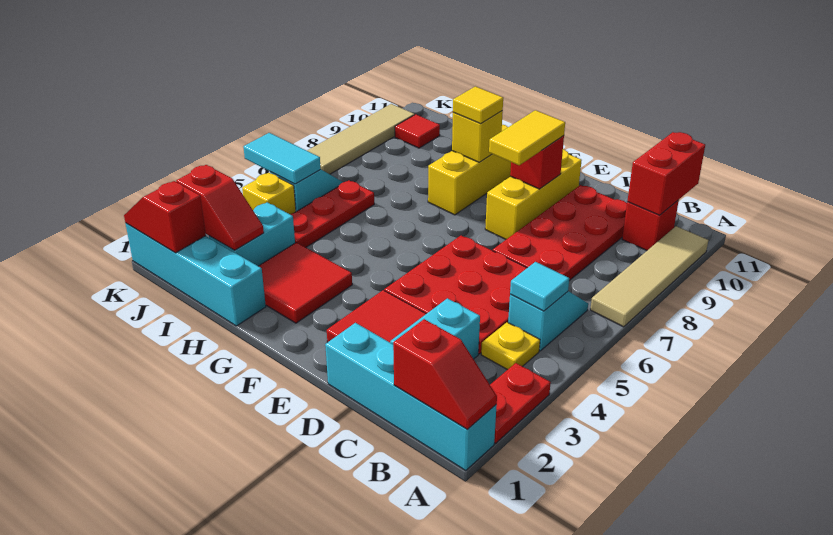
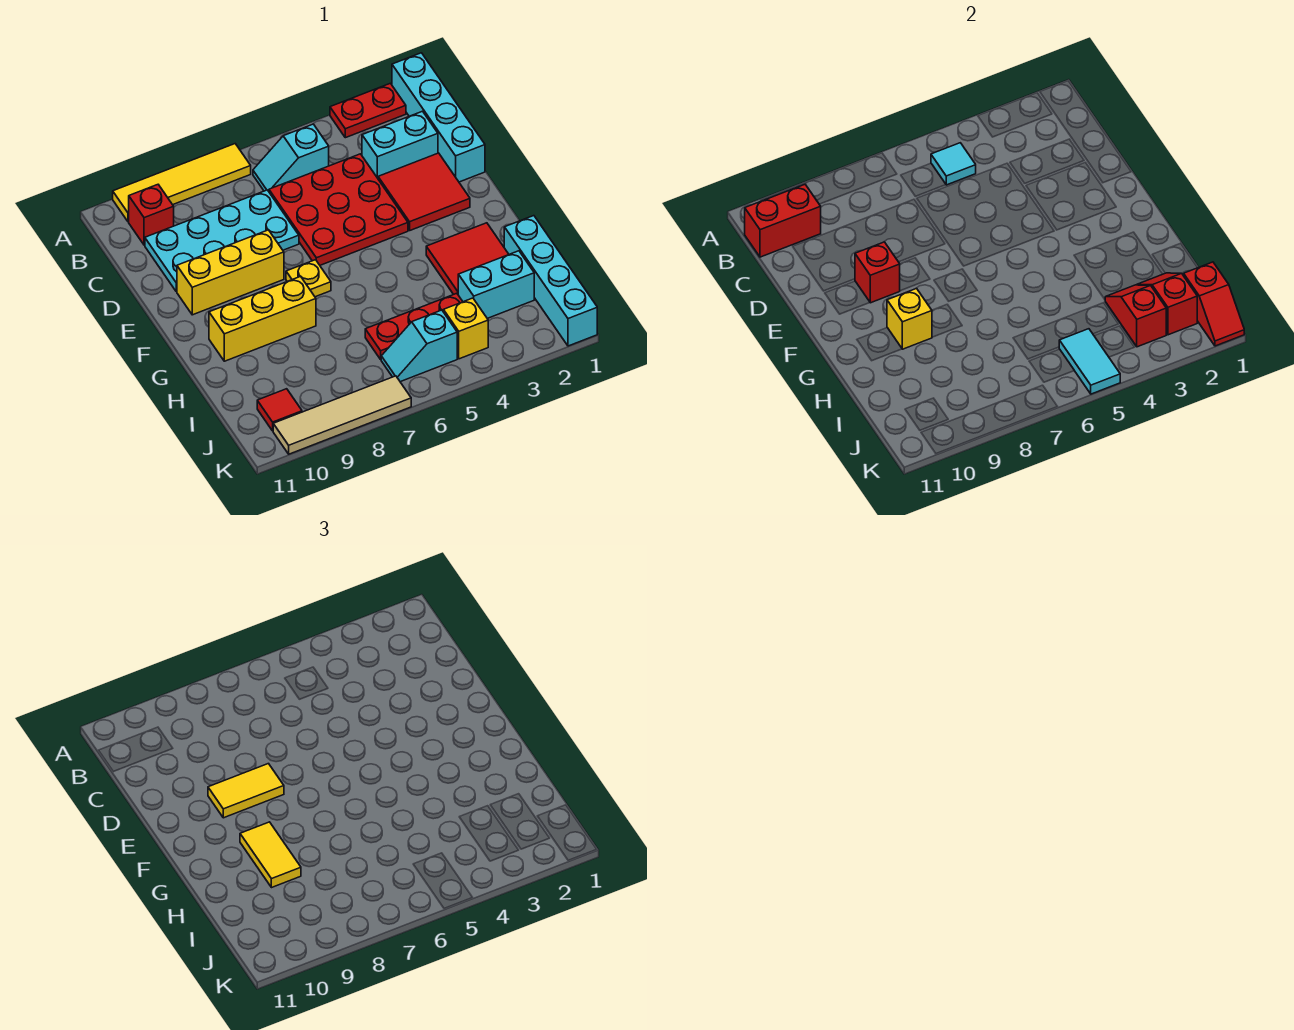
red slope A1:B1 level 2 top B -> red slope I3:J3 level 2 top J
tan tile A7:A10 level 1 -> yellow tile A7:A10 level 1
yellow plate B4 level 1 -> yellow plate F7 level 1
red plate C7:D10 level 1 -> cyan plate C7:D10 level 1
yellow tile G9 level 3 -> yellow tile G9:H9 level 3

